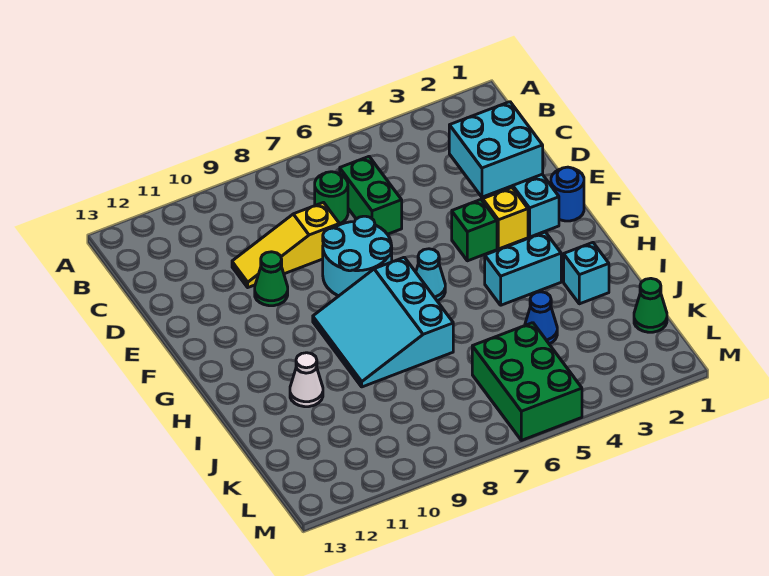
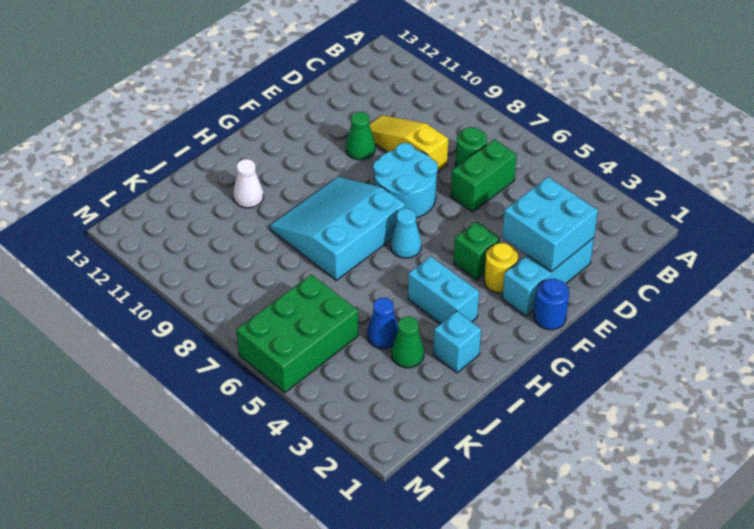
yellow brick F3 level 1 -> yellow round brick F3 level 1
green cone K1 level 1 -> green cone J3 level 1

